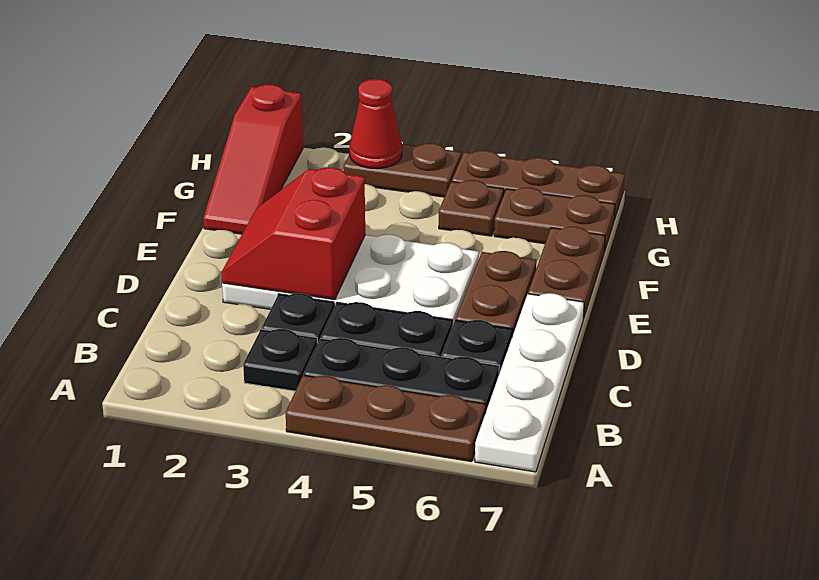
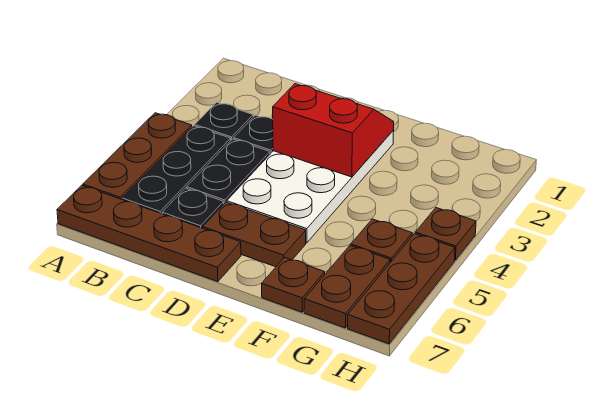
white plate A7:D7 level 1 -> brown plate A7:D7 level 1
brown plate E7:F7 level 1 -> brown plate F7 level 1
red slope F1:H1 level 1 top H -> none
brown plate H3:H4 level 1 -> brown plate H4 level 1
red cone H3 level 2 -> none

